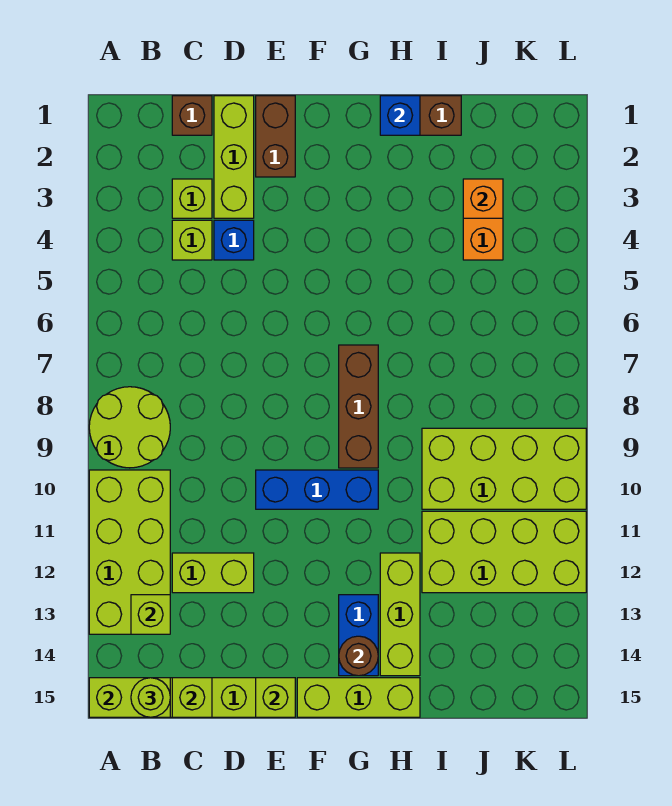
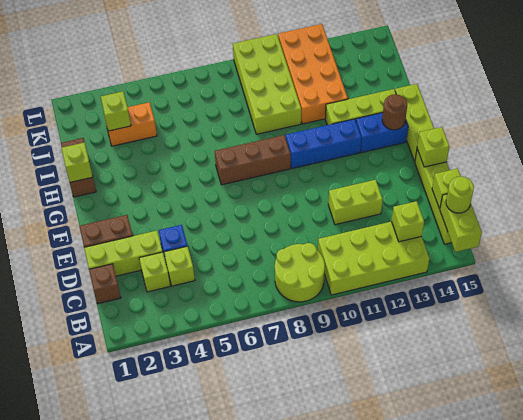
lime brick C12:D12 level 1 -> lime brick D11:D12 level 1
blue brick E10:G10 level 1 -> blue brick G10:G12 level 1
blue brick H1 level 2 -> lime brick H1 level 2
lime brick I11:L12 level 1 -> orange brick I11:L12 level 1
orange brick J3 level 2 -> lime brick J3 level 2

